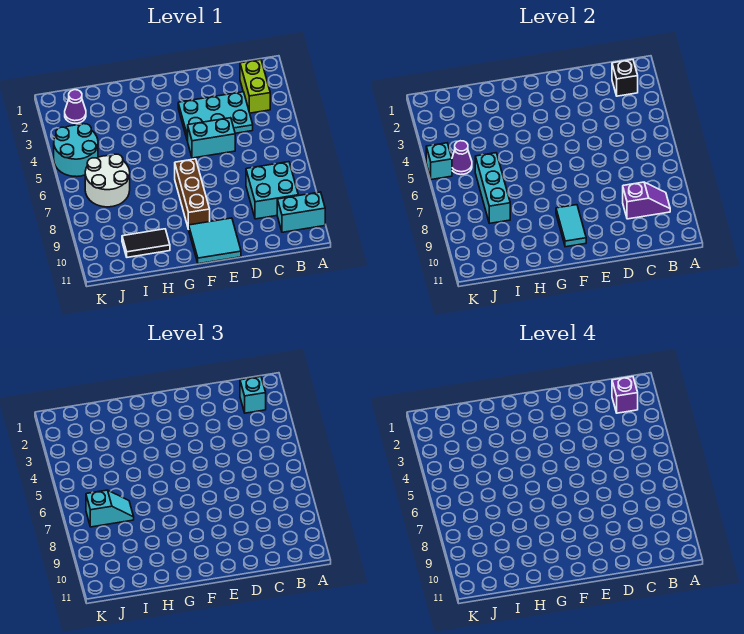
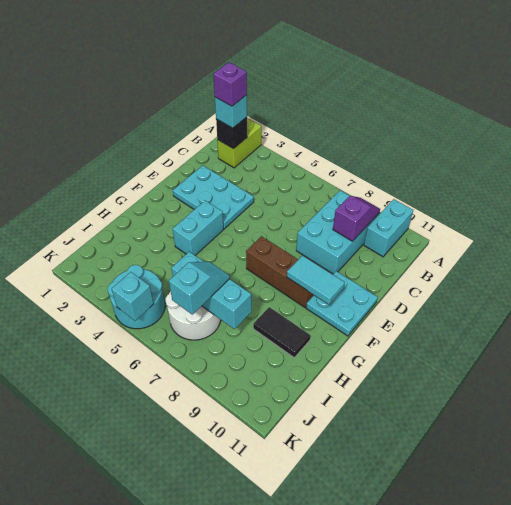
lime brick B2:B3 level 1 -> lime brick A2:B2 level 1
cyan brick B8:C9 level 1 -> cyan brick B8:D9 level 1
cyan plate C3:E4 level 1 -> cyan plate D2:E4 level 1
cyan brick D5:E5 level 1 -> cyan brick F4:G4 level 1
cyan tile E10:F11 level 1 -> cyan plate E10:F11 level 1
black tile H10:I10 level 1 -> black tile H9:H10 level 1
purple cone J2 level 1 -> none
purple cone J5 level 2 -> none

